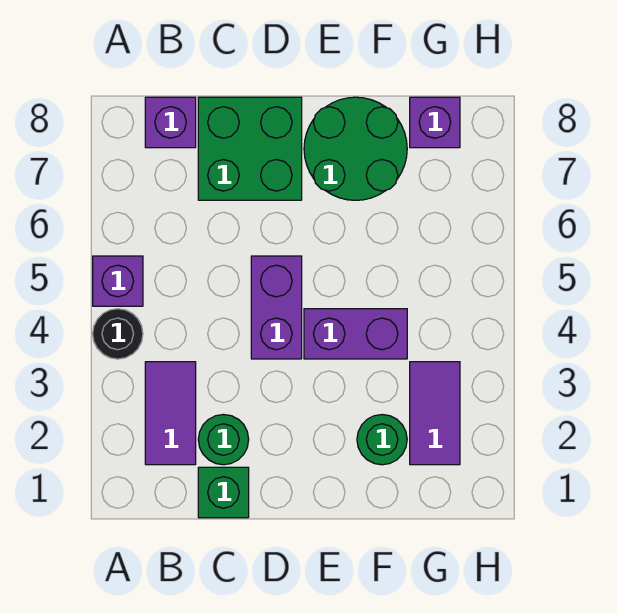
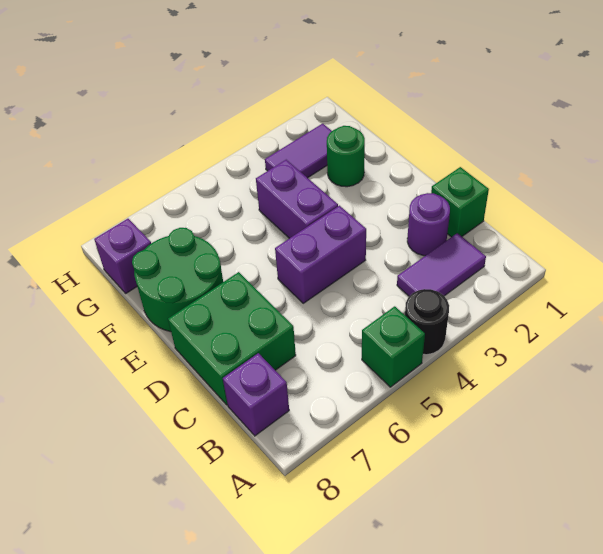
purple brick A5 level 1 -> green brick A5 level 1
green round brick C2 level 1 -> purple round brick C2 level 1

